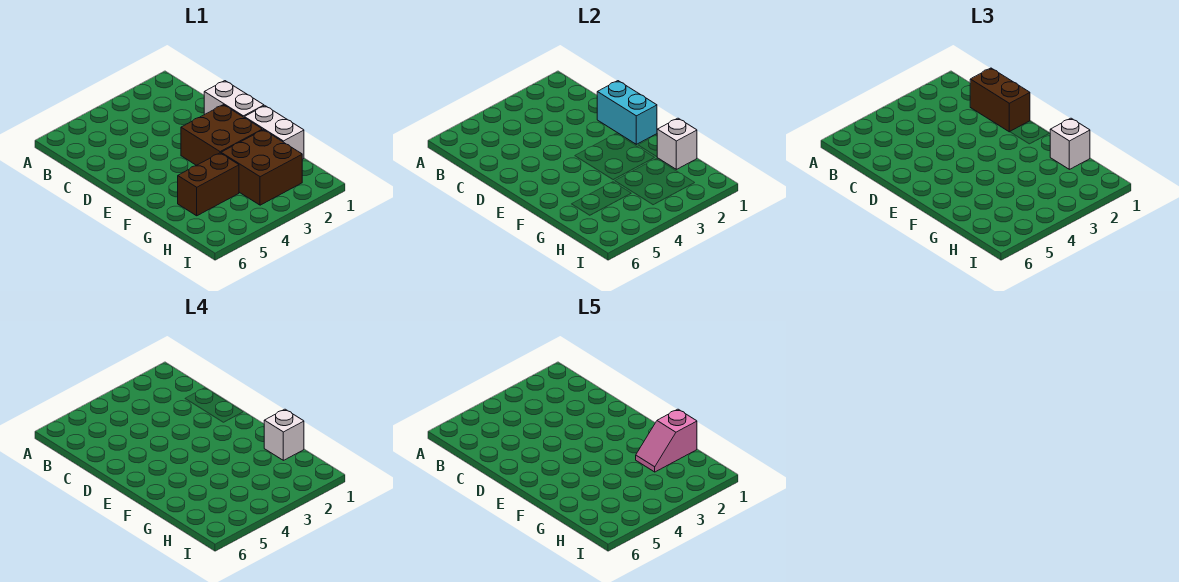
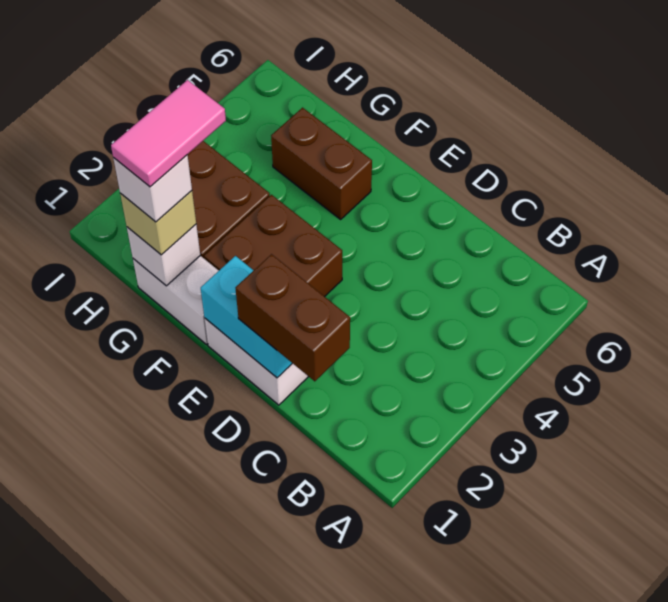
white brick G1 level 3 -> tan brick G1 level 3
pink slope G1:G2 level 5 top 1 -> pink tile G1:G2 level 5
brown brick G4:G5 level 1 -> brown brick F5:G5 level 1

